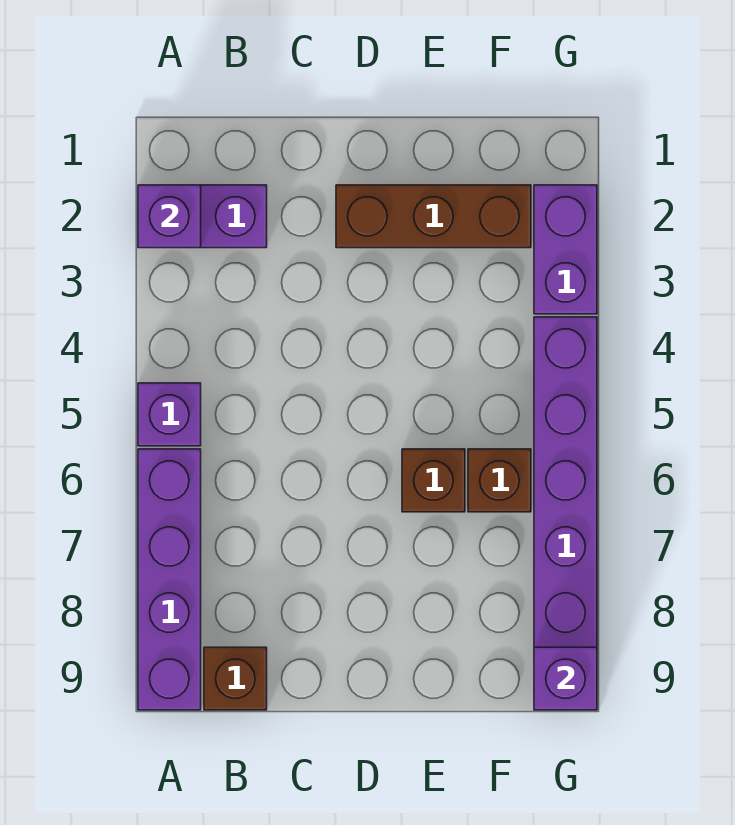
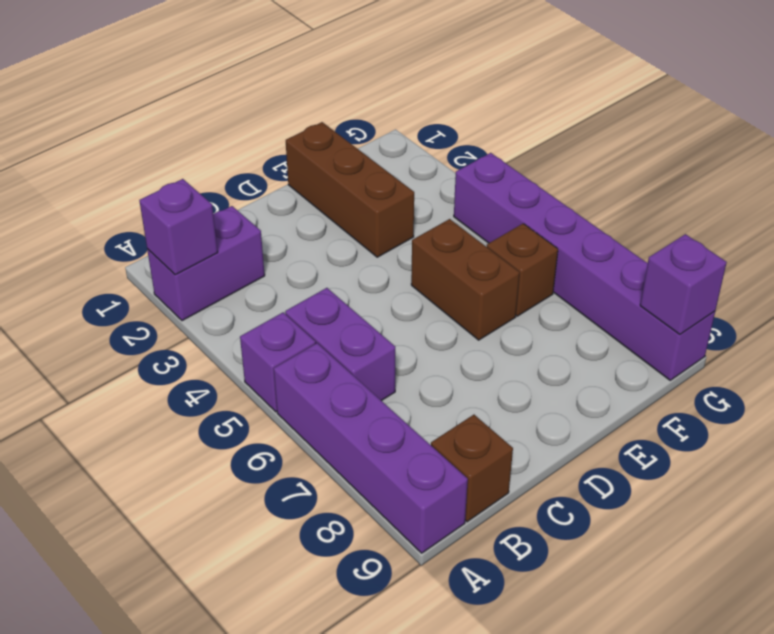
brown brick D2:F2 level 1 -> brown brick E1:E3 level 1
brown brick E6 level 1 -> brown brick E5:E6 level 1
purple brick G2:G3 level 1 -> purple brick B5:B6 level 1

